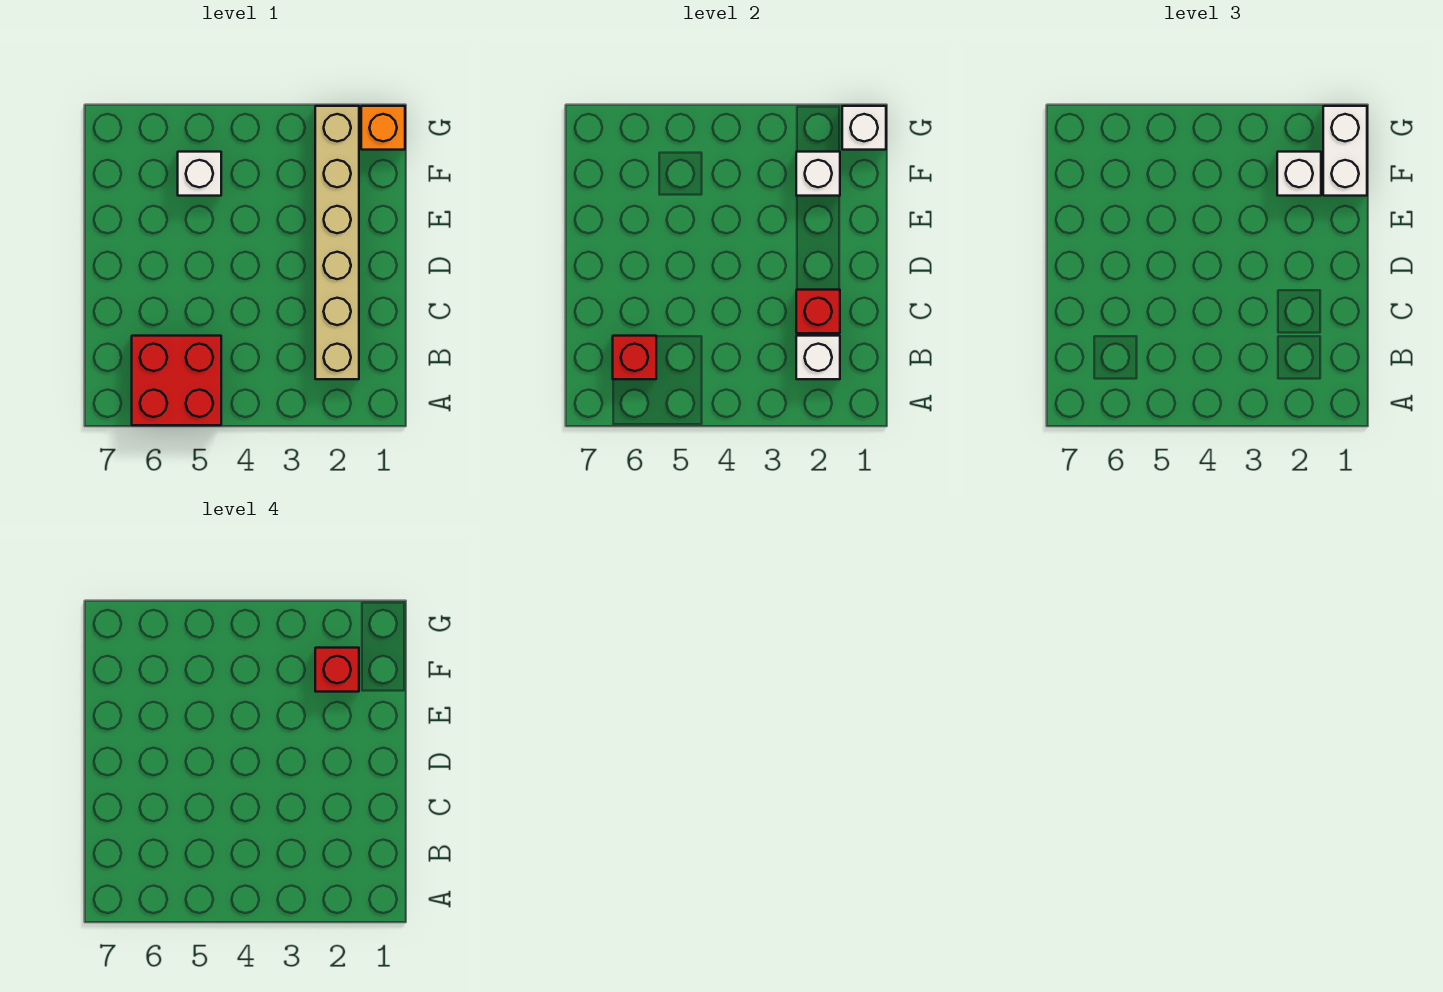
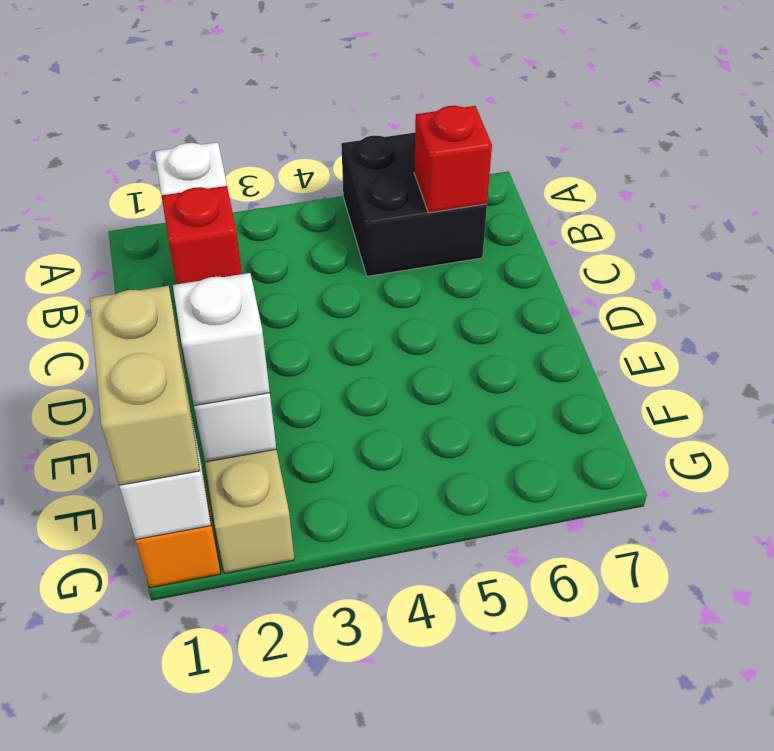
red brick A5:B6 level 1 -> black brick A5:B6 level 1
white brick F1:G1 level 3 -> tan brick F1:G1 level 3
red brick F2 level 4 -> none
white brick F5 level 1 -> none

